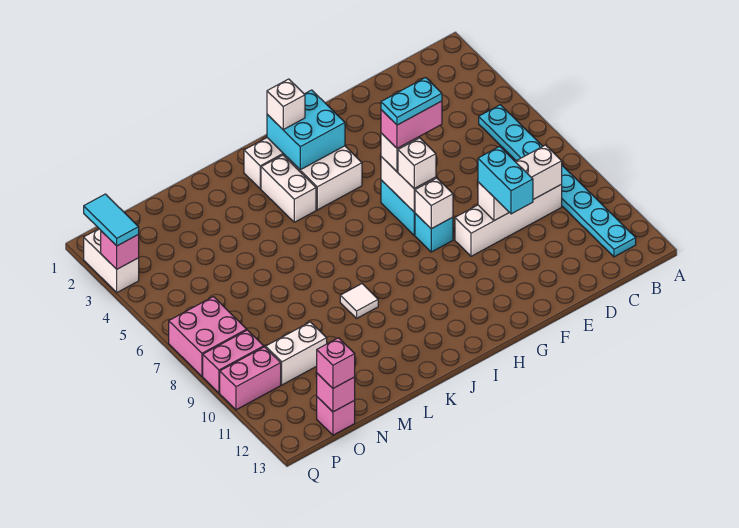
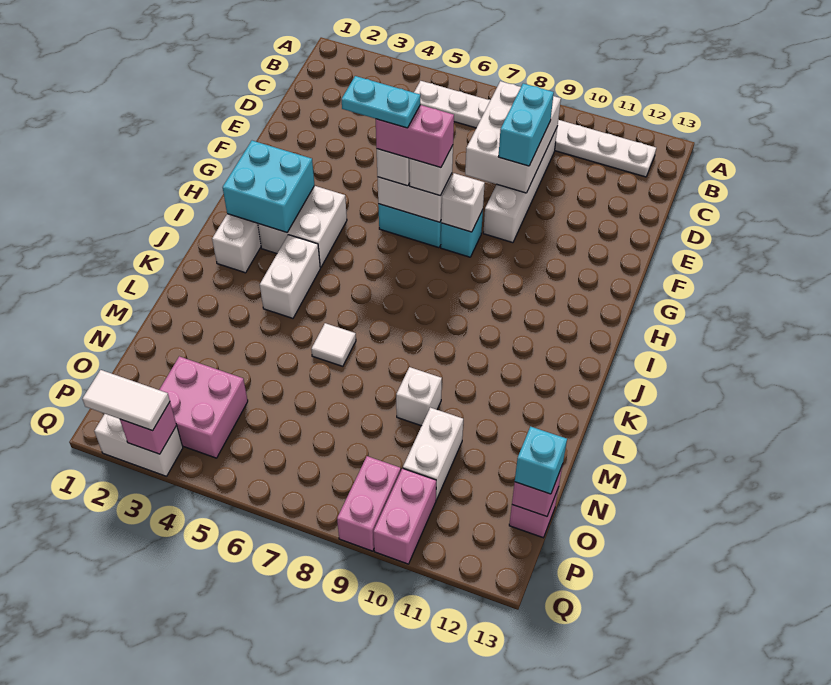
cyan plate B5:B12 level 1 -> white plate B5:B12 level 1
white brick C9:E9 level 2 -> white brick C8:E9 level 2
cyan brick E9:E10 level 3 -> cyan brick D9:E9 level 3
pink brick F6:G6 level 4 -> pink brick G6:G7 level 4
cyan plate F6:G6 level 5 -> cyan plate G5:G6 level 5
white brick I2 level 3 -> white brick M9 level 1
white brick J3:J4 level 1 -> white brick J4:K4 level 1
white tile K9 level 1 -> white tile L6 level 1
pink brick O13 level 3 -> cyan brick O13 level 3
pink brick P7:Q8 level 1 -> pink brick O3:P4 level 1
cyan tile Q2:Q3 level 3 -> white tile Q2:Q3 level 3

